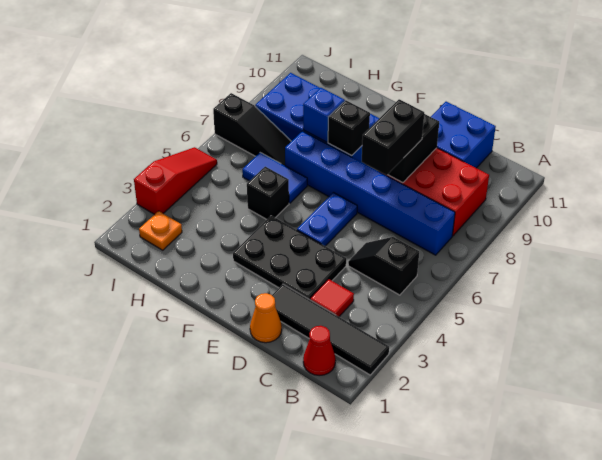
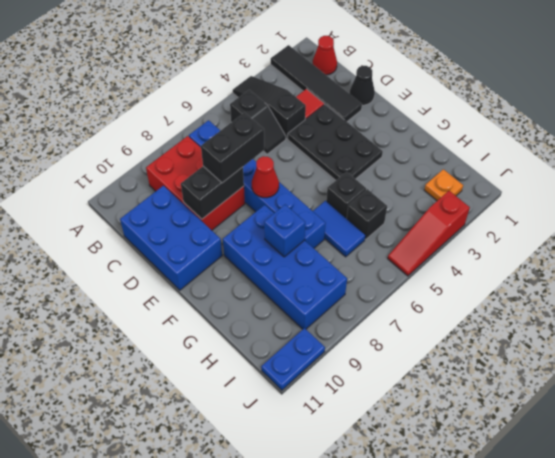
blue brick C10:D11 level 1 -> blue brick C10:E11 level 1
orange cone D1 level 1 -> black cone D1 level 1
blue plate E5:E6 level 1 -> blue plate J10:J11 level 1
none -> red cone E7 level 2
black brick F8 level 2 -> black brick H5 level 1
black slope H7:J7 level 1 top J -> black slope A4:C4 level 1 top C

